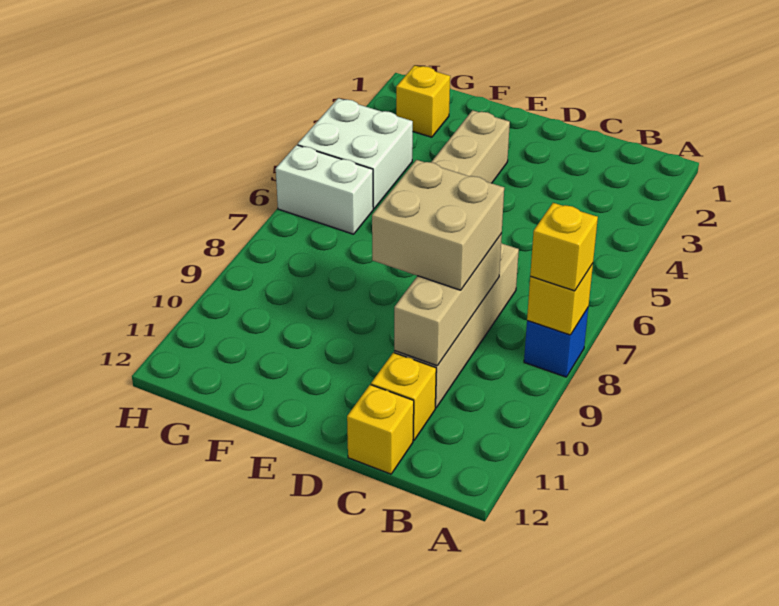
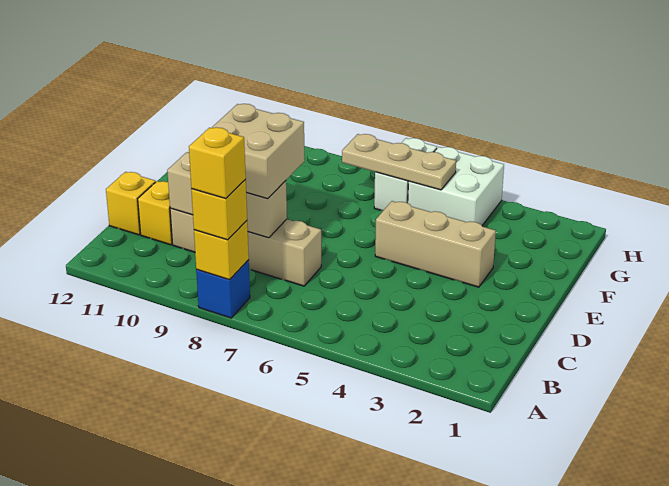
yellow brick G2 level 1 -> yellow brick A8 level 4
none -> tan plate G5:G7 level 2

